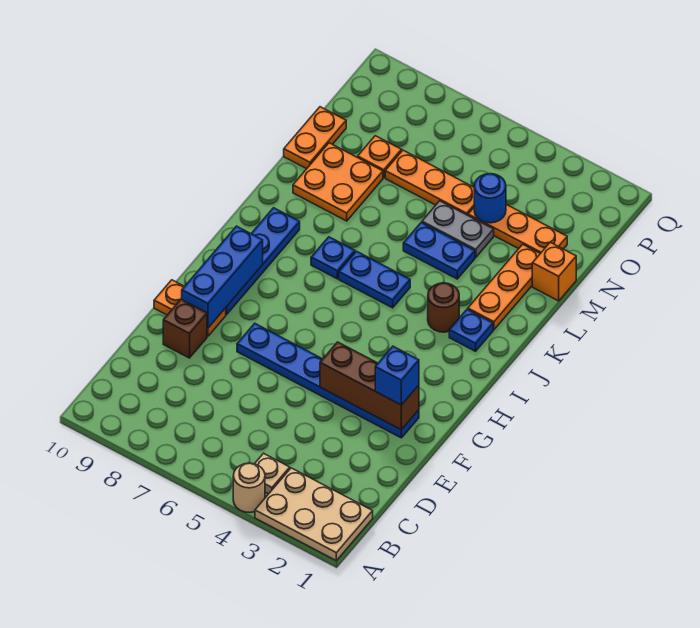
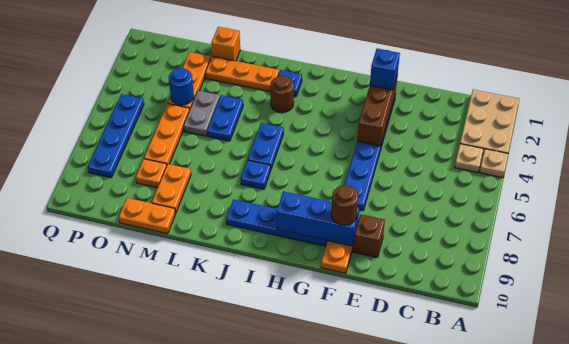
tan round brick A4 level 1 -> tan plate A4 level 1
none -> brown round brick F9 level 3
orange plate L8:M9 level 1 -> orange plate M8:M9 level 1
none -> blue plate P5:P8 level 1

